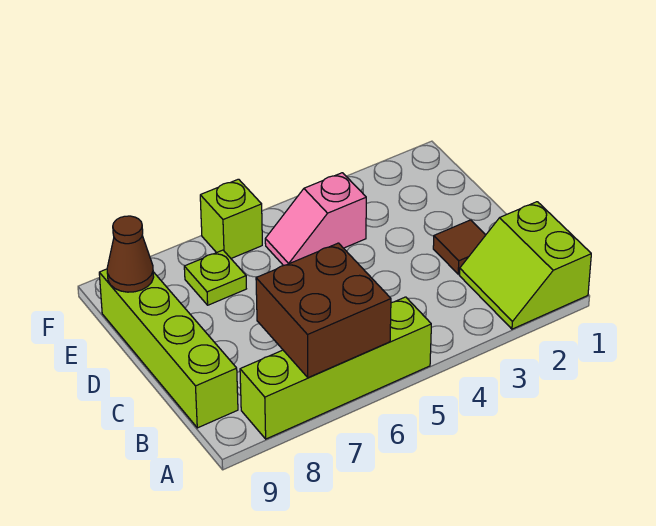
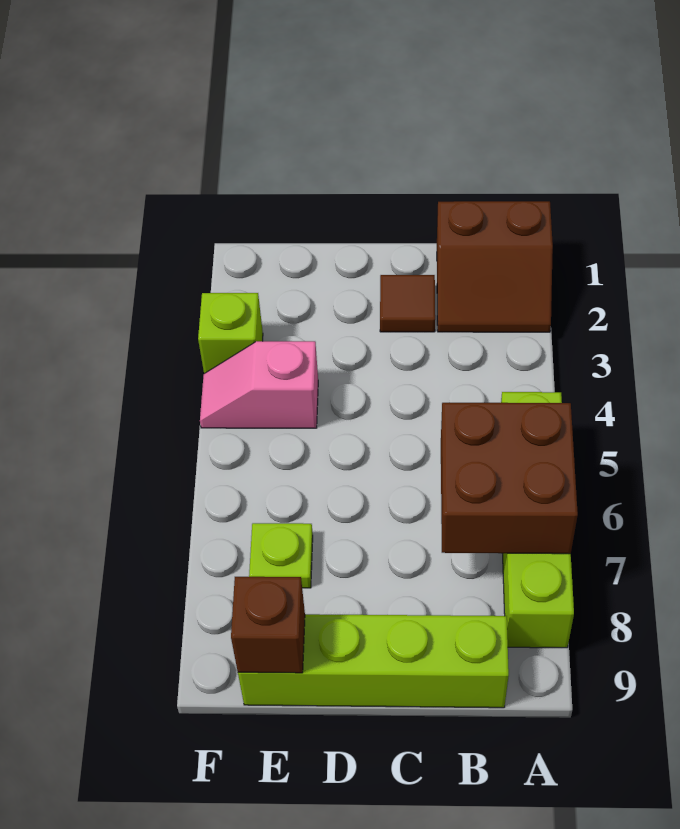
lime slope A1:B2 level 1 top 1 -> brown slope A1:B2 level 1 top 1
pink slope E4:E5 level 1 top 4 -> pink slope E4:F4 level 1 top E
brown cone E9 level 2 -> brown brick E9 level 2
lime brick F6 level 1 -> lime brick F3 level 1

